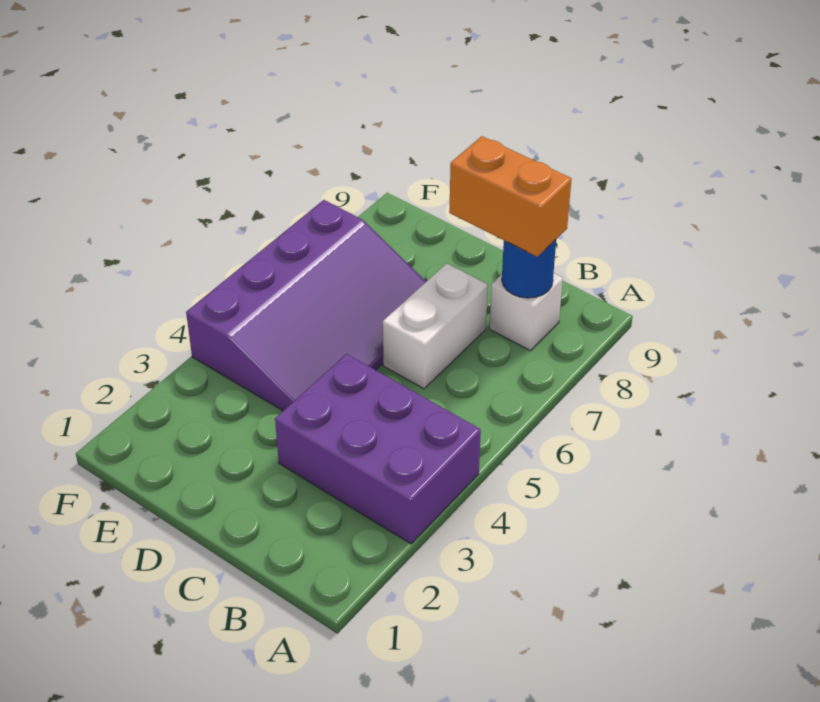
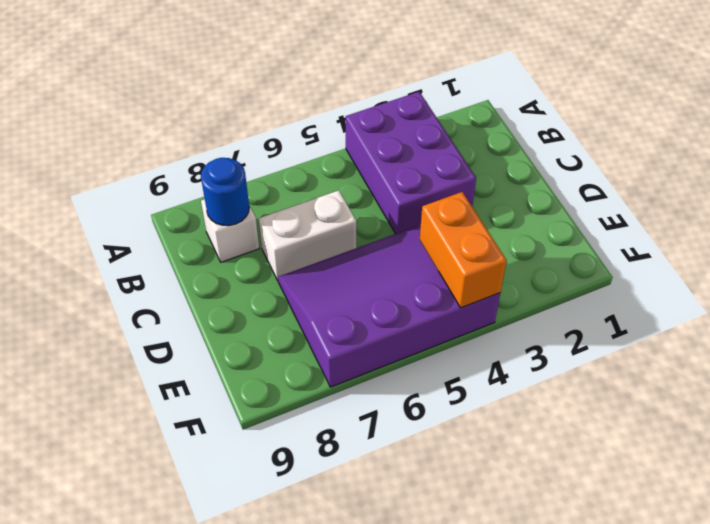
orange brick B8:C8 level 3 -> orange brick E4:F4 level 2

